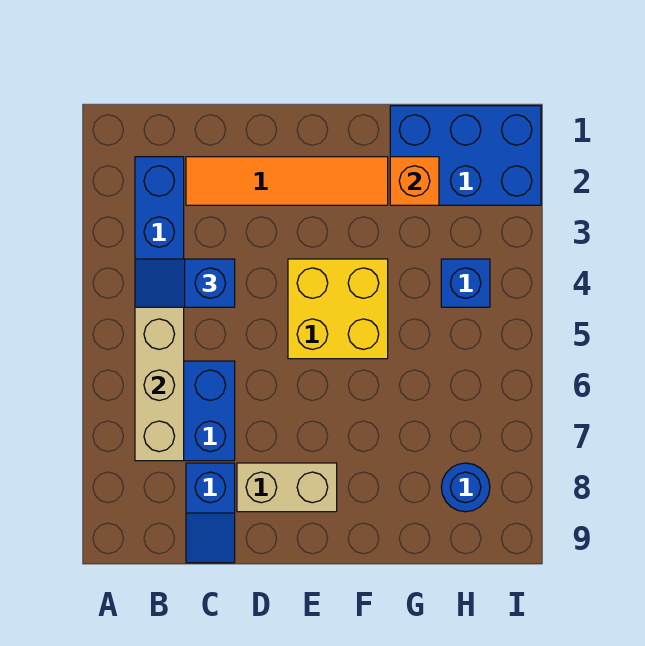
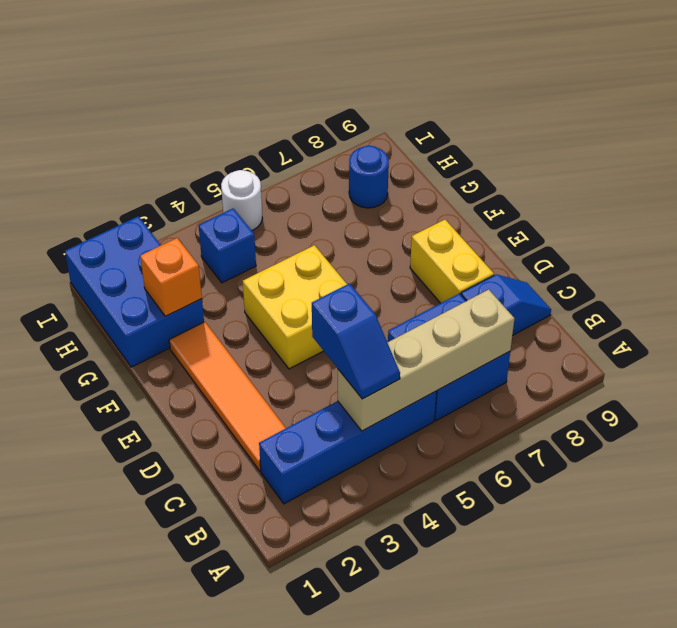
tan brick D8:E8 level 1 -> yellow brick D8:E8 level 1
none -> white round brick I5 level 1

